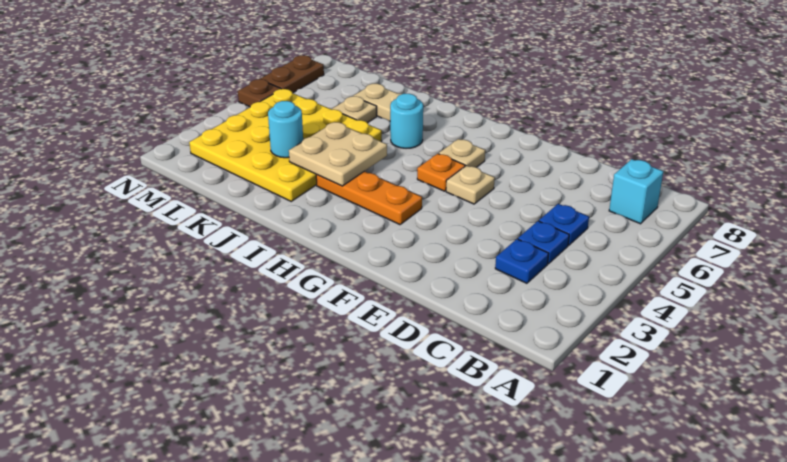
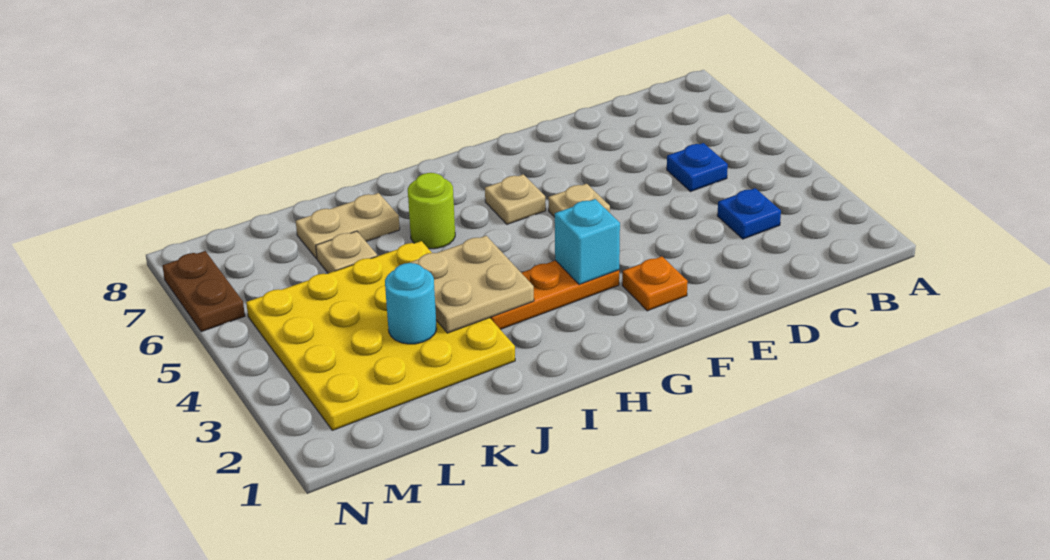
cyan brick B7 level 1 -> cyan brick G3 level 2
blue plate C4 level 1 -> none
orange plate G5 level 1 -> orange plate F2 level 1
cyan round brick I6 level 1 -> lime round brick I6 level 1
brown plate N5 level 1 -> none

